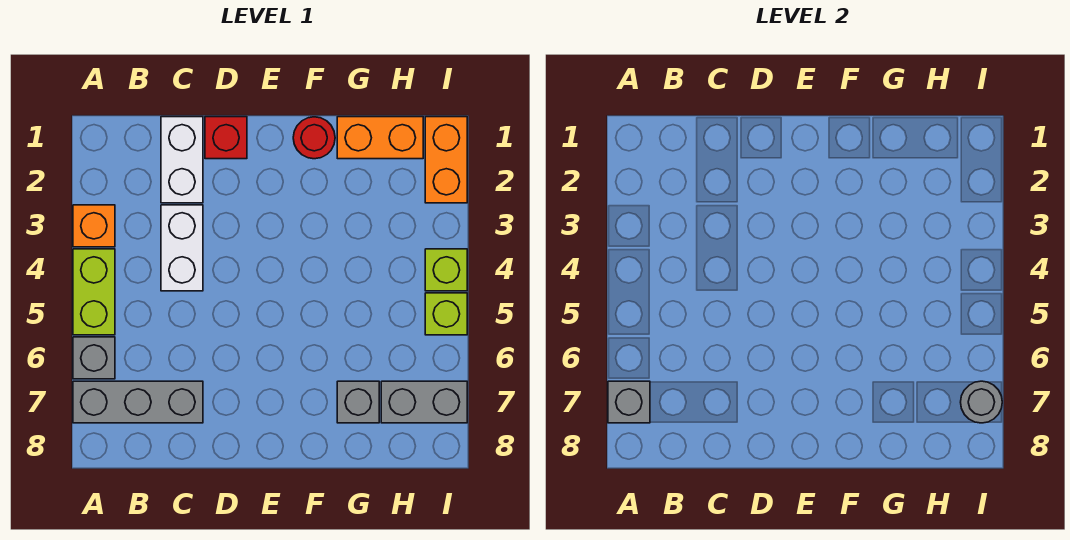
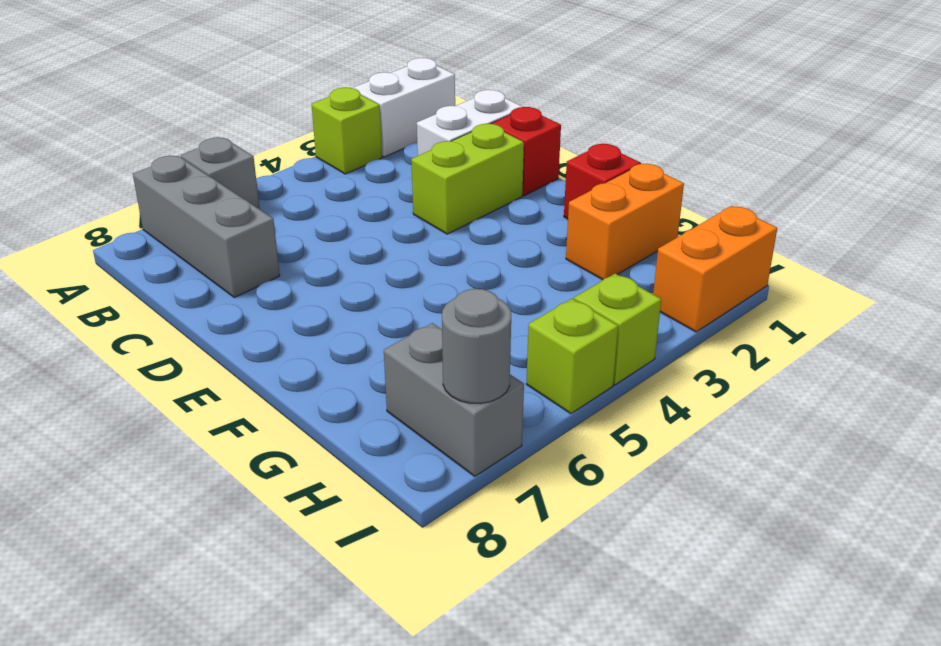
orange brick A3 level 1 -> lime brick A3 level 1
lime brick A4:A5 level 1 -> lime brick D2:D3 level 1
grey brick A7 level 2 -> none
white brick C3:C4 level 1 -> white brick A1:A2 level 1
red round brick F1 level 1 -> red brick F1 level 1
orange brick G1:H1 level 1 -> orange brick G1:G2 level 1
grey brick G7 level 1 -> none

